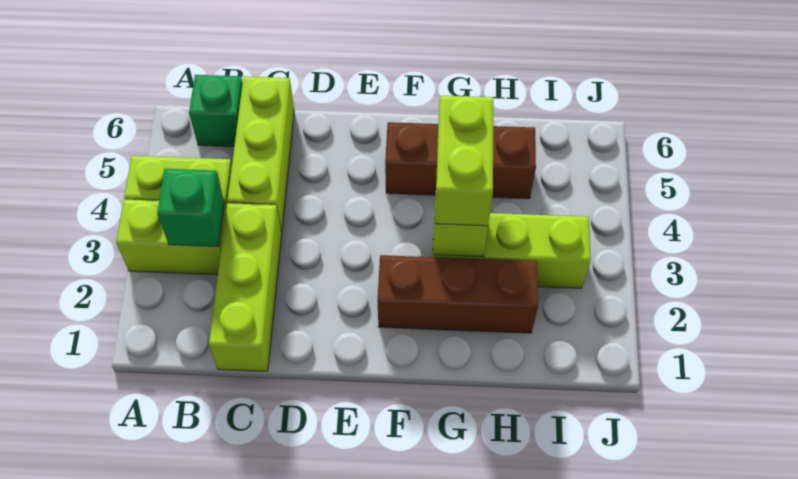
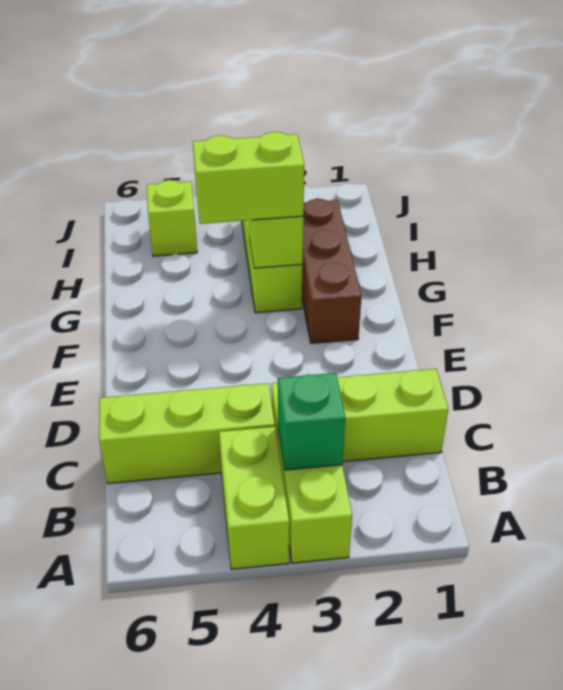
green brick B6 level 1 -> none
brown brick F5:H5 level 1 -> none
none -> lime brick I5 level 1

